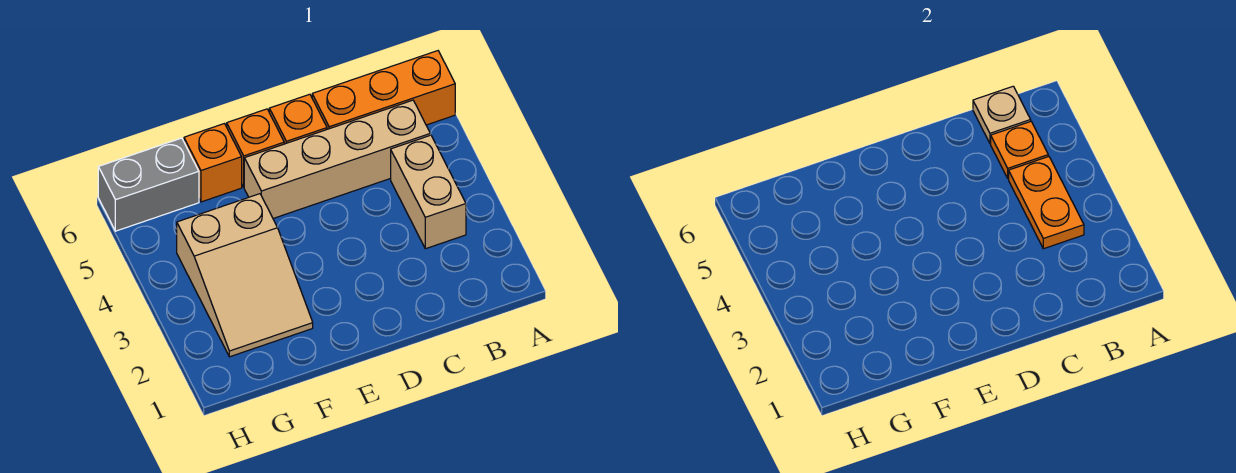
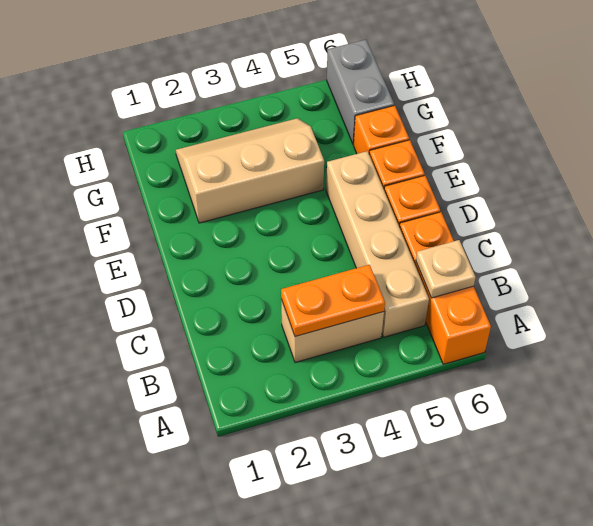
orange plate B5 level 2 -> none
tan slope F2:G4 level 1 top 4 -> tan slope F2:G4 level 1 top F

